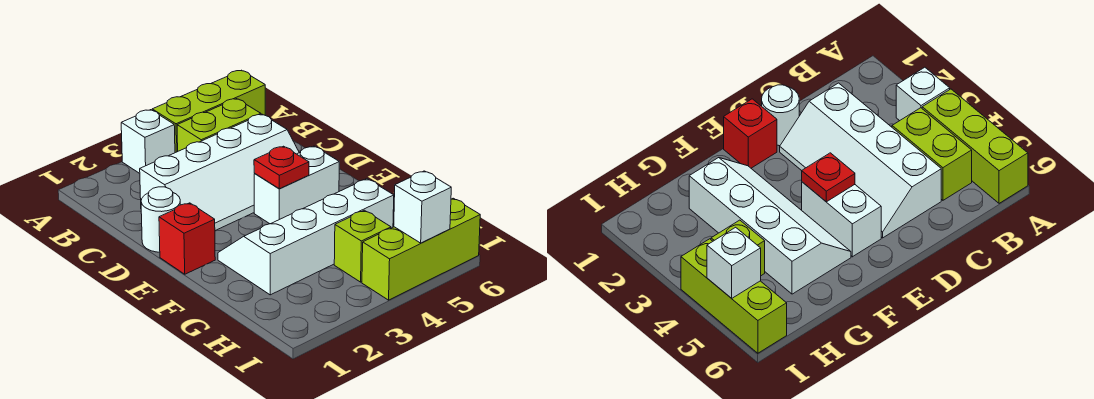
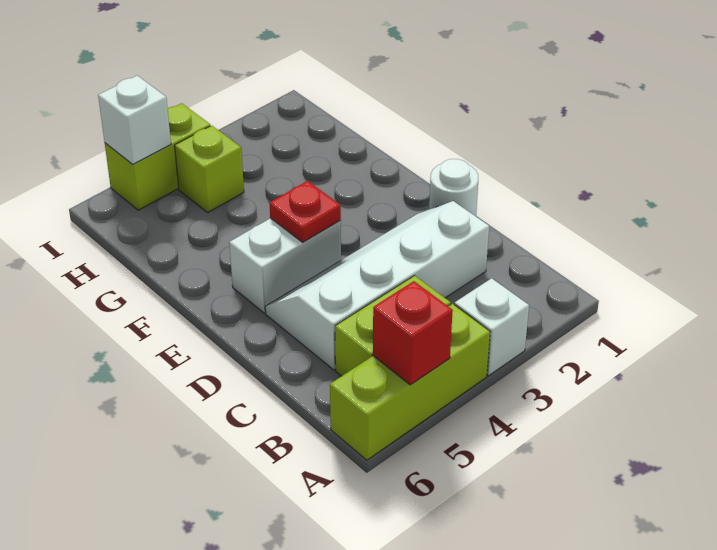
red brick E1 level 1 -> red brick A5 level 2
white slope F2:G5 level 1 top G -> none
lime brick I4:I6 level 1 -> lime brick I4:I5 level 1

